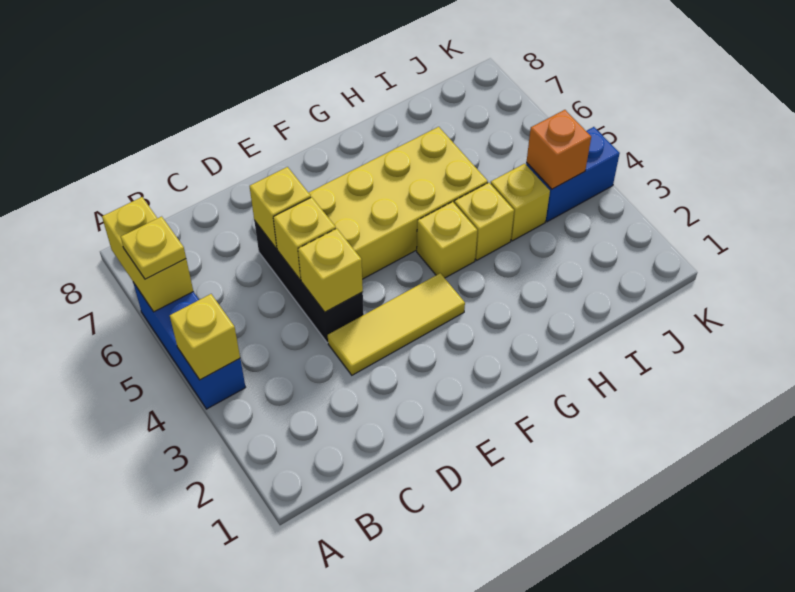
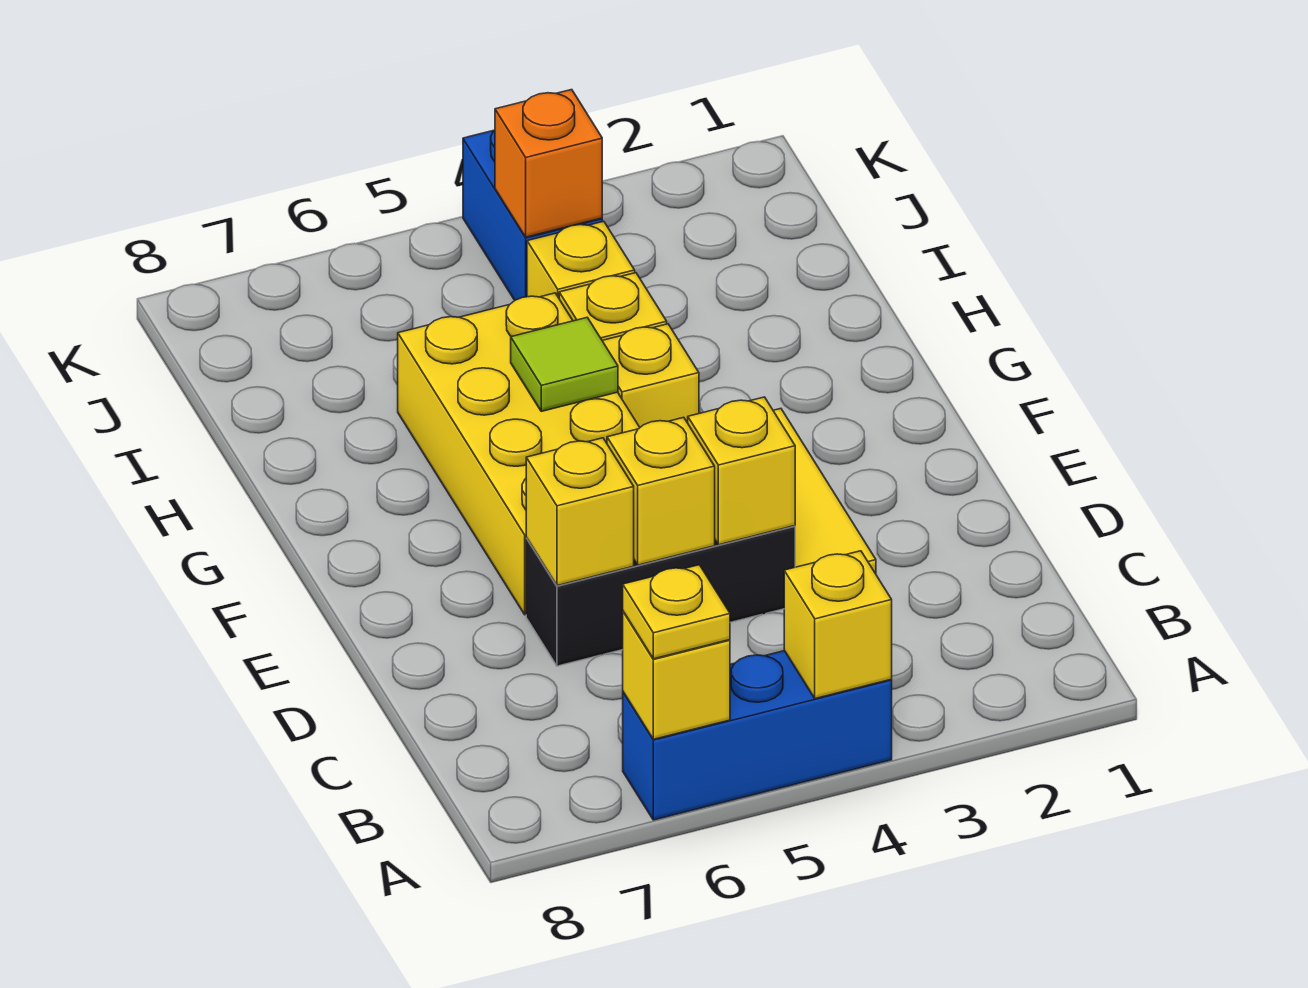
yellow brick A6:A7 level 2 -> yellow brick A6 level 2
none -> lime tile G5 level 2

